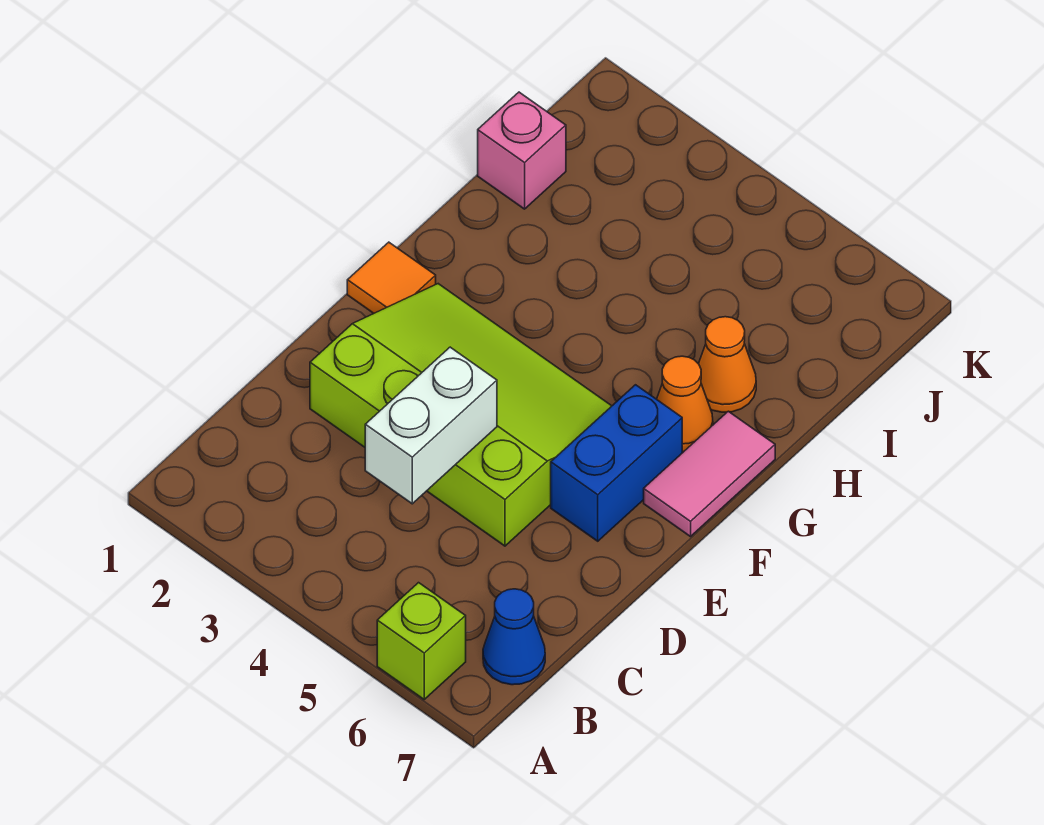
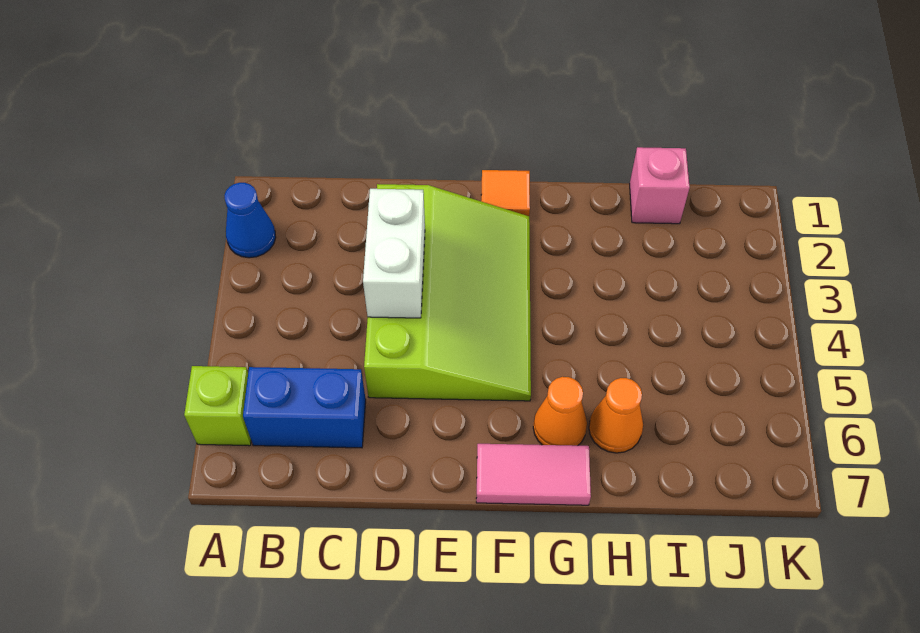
blue cone B7 level 1 -> blue cone A2 level 1
white brick C4:D4 level 2 -> white brick D3:D4 level 2
blue brick E6:F6 level 1 -> blue brick B6:C6 level 1

